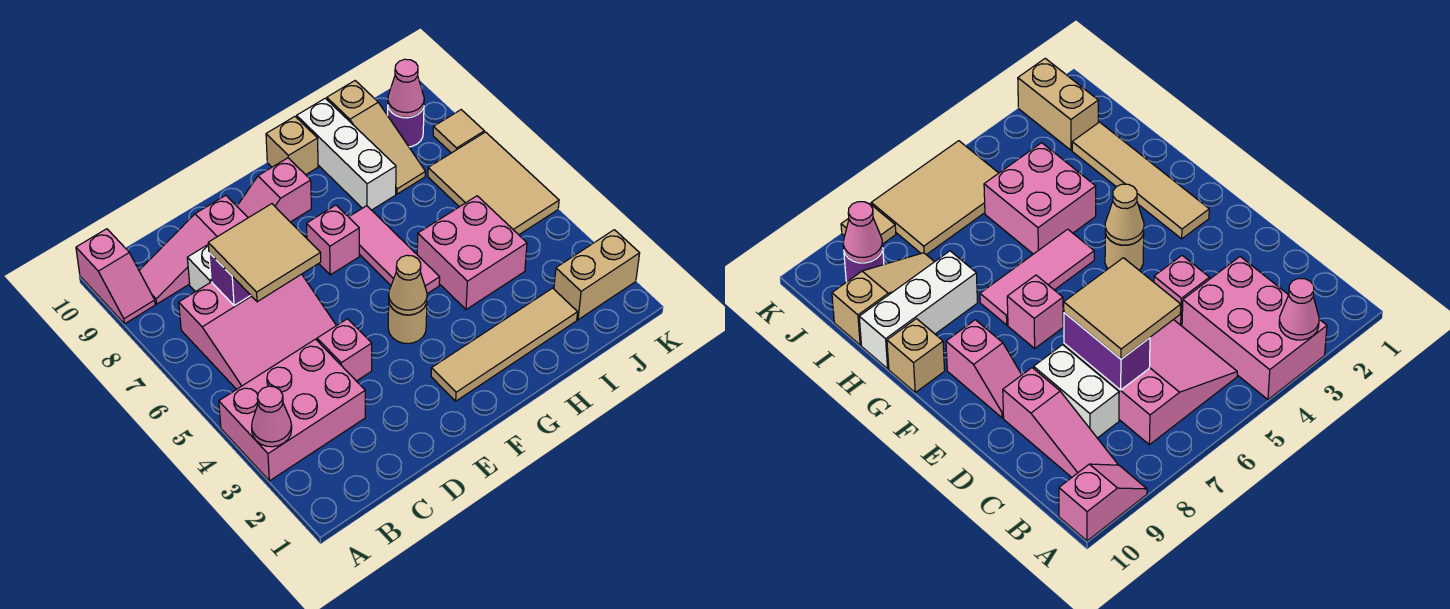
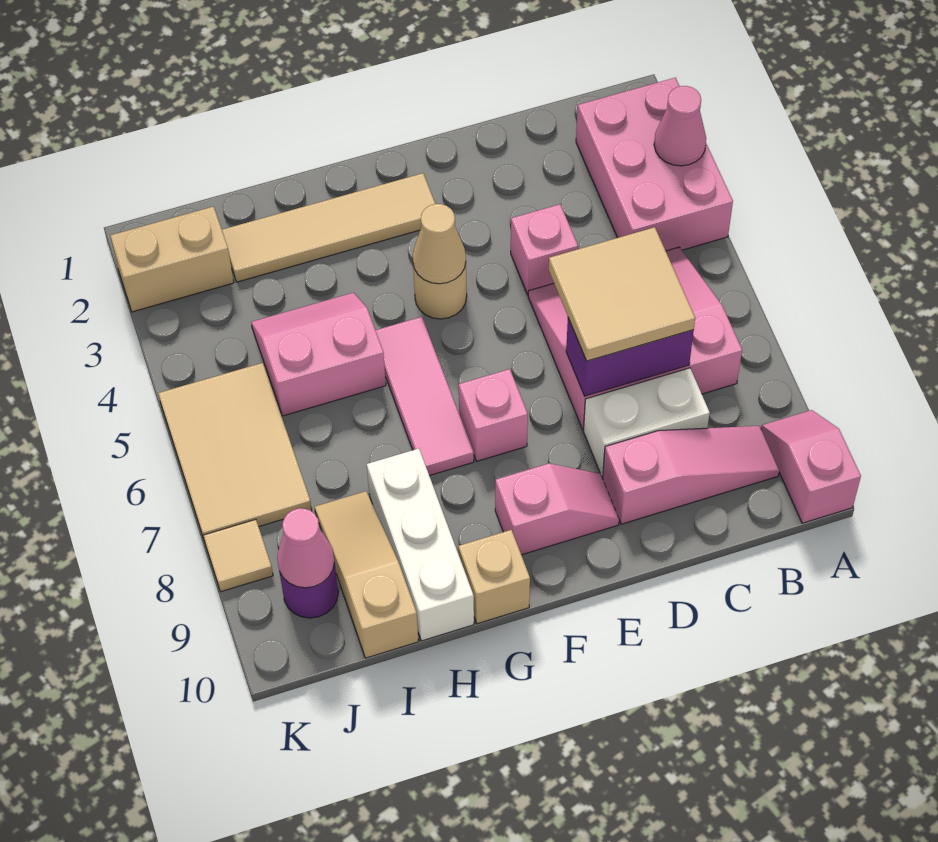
pink brick A3:C4 level 1 -> pink brick A2:B4 level 1
pink brick H4:I5 level 1 -> pink slope H4:I5 level 1 top 5

